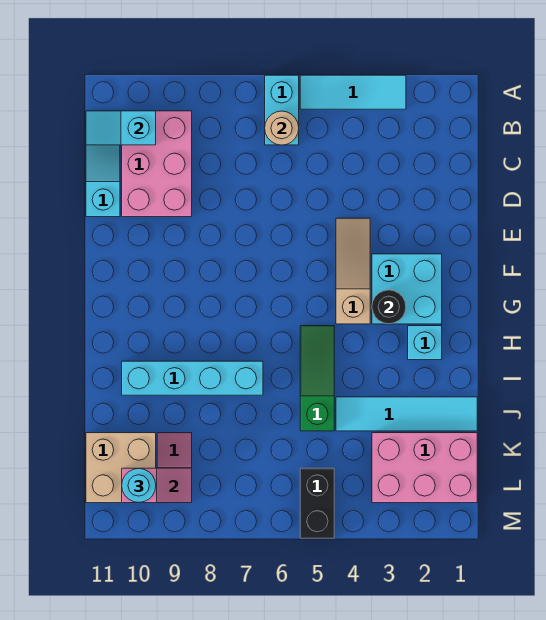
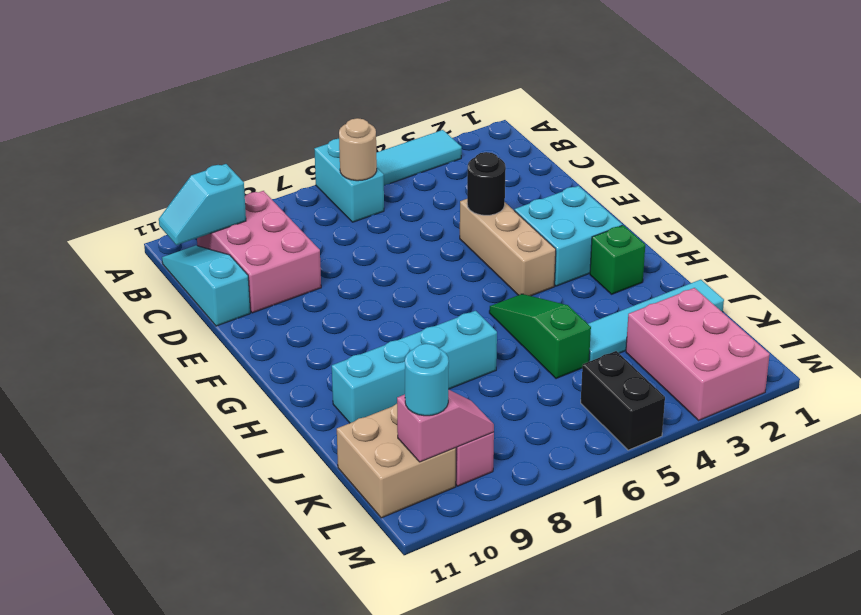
tan slope E4:G4 level 1 top G -> tan brick E4:G4 level 1
black round brick G3 level 2 -> black round brick E4 level 2
cyan brick H2 level 1 -> green brick H2 level 1
pink brick K1:L3 level 1 -> pink brick K2:M3 level 1

